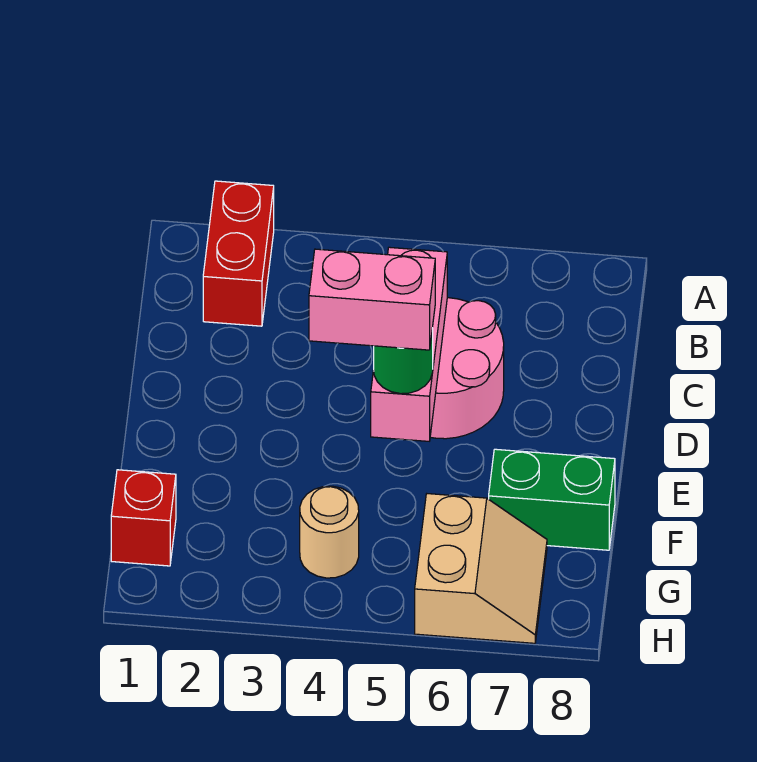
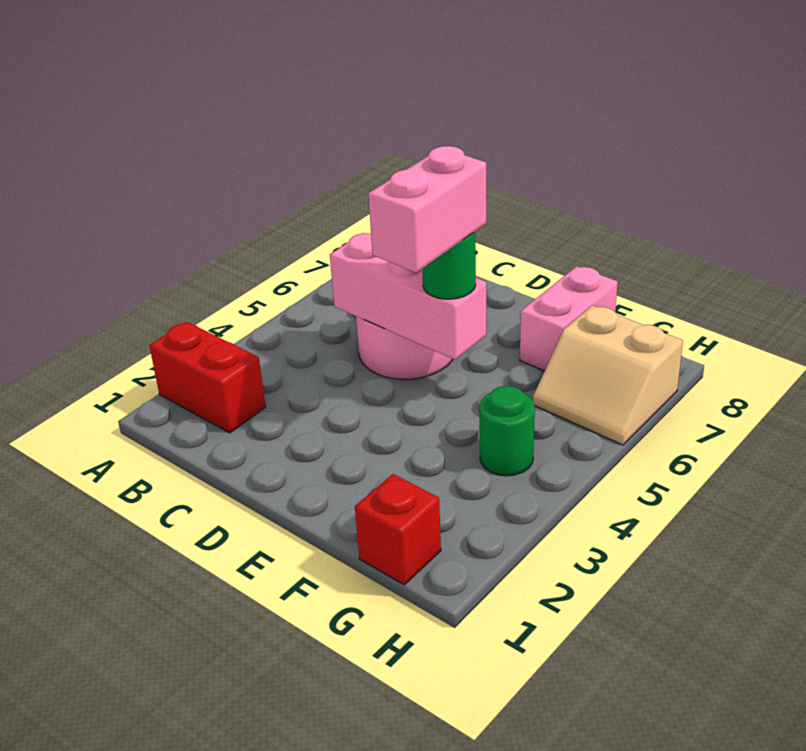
green brick F7:F8 level 1 -> pink brick F7:F8 level 1
tan round brick G4 level 1 -> green round brick G4 level 1
tan slope G6:H7 level 1 top 6 -> tan slope G6:H7 level 1 top 7

